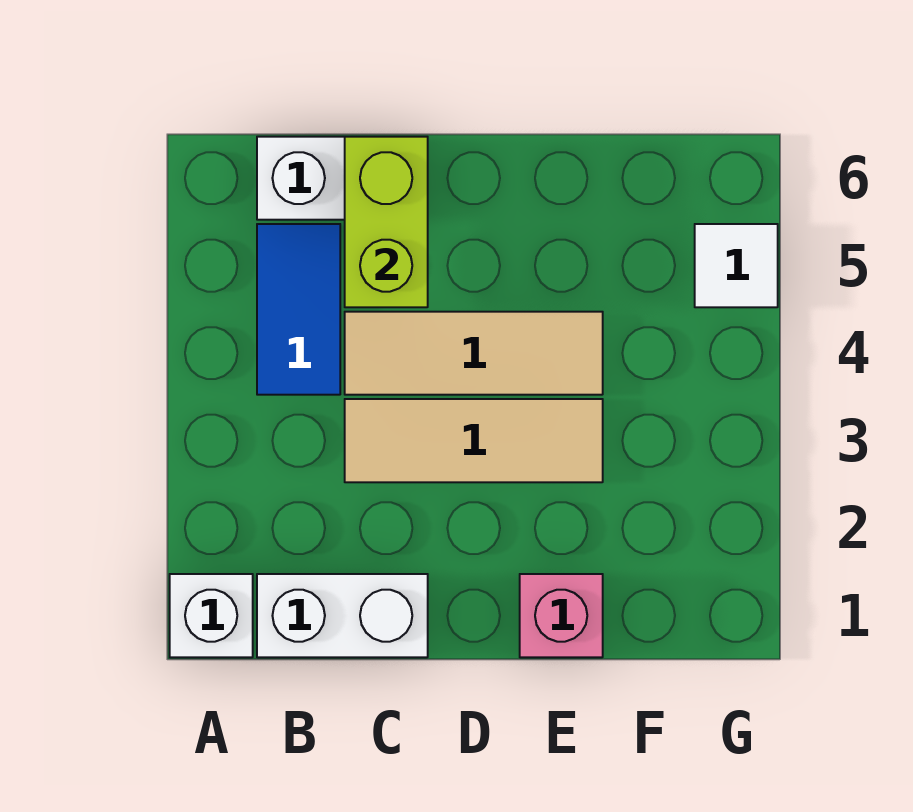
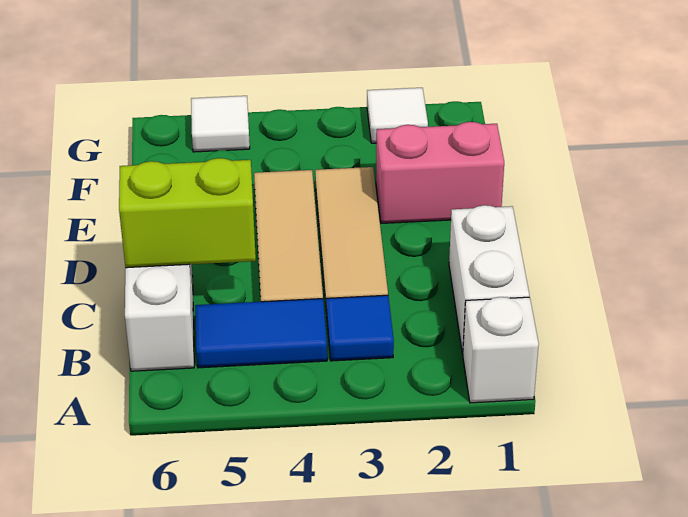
none -> blue tile B3 level 1
pink brick E1 level 1 -> pink brick E1:E2 level 1
none -> white tile G2 level 1

